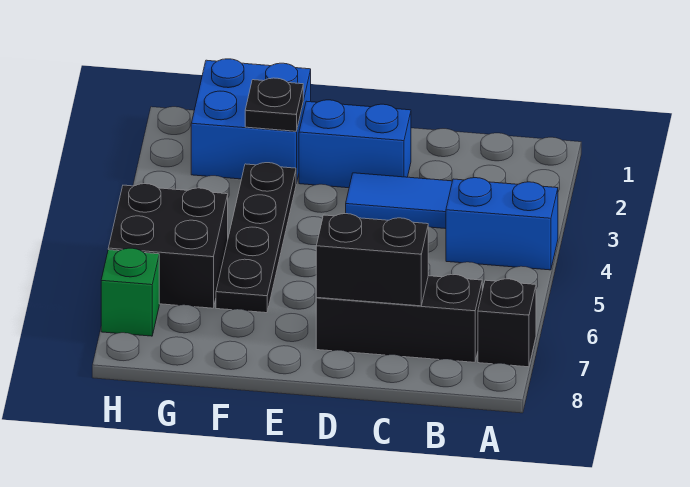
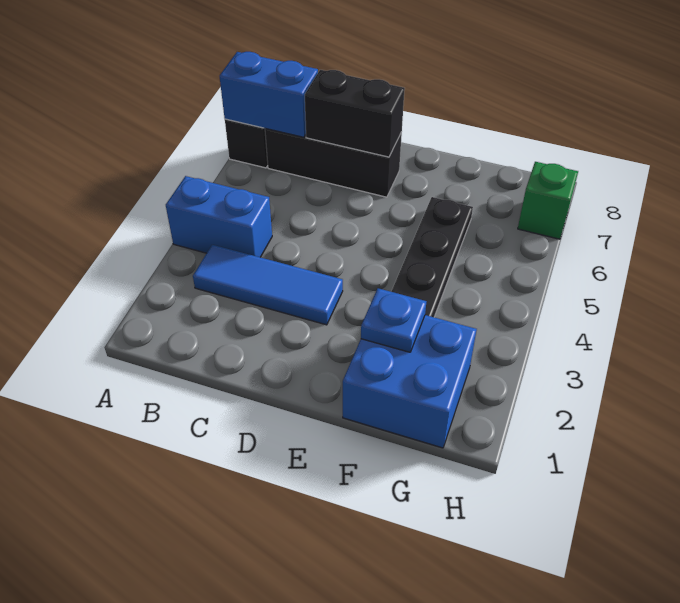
blue brick D2:E2 level 1 -> blue brick A7:B7 level 2
black plate F2 level 2 -> blue plate F2 level 2
black brick G5:H6 level 1 -> none

